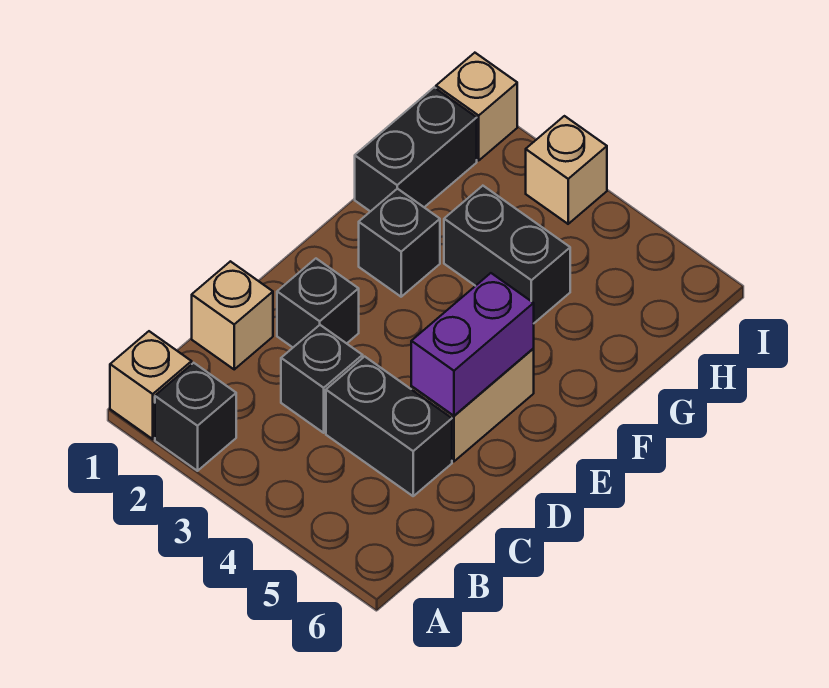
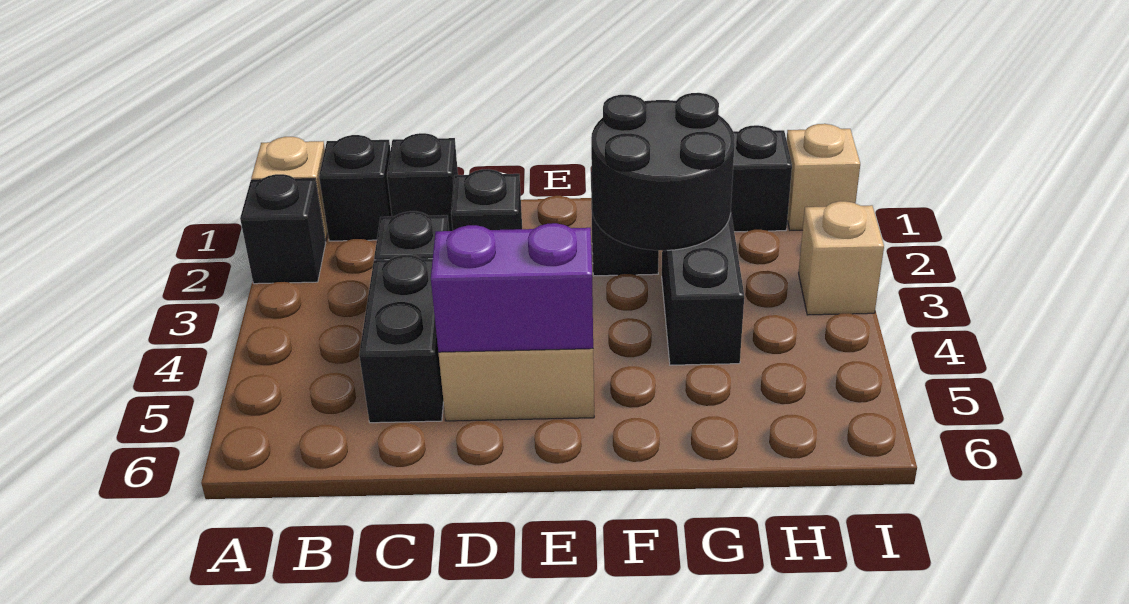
none -> black brick B1 level 1
tan brick C1 level 1 -> black brick C1 level 1
none -> black round brick F2:G3 level 2

